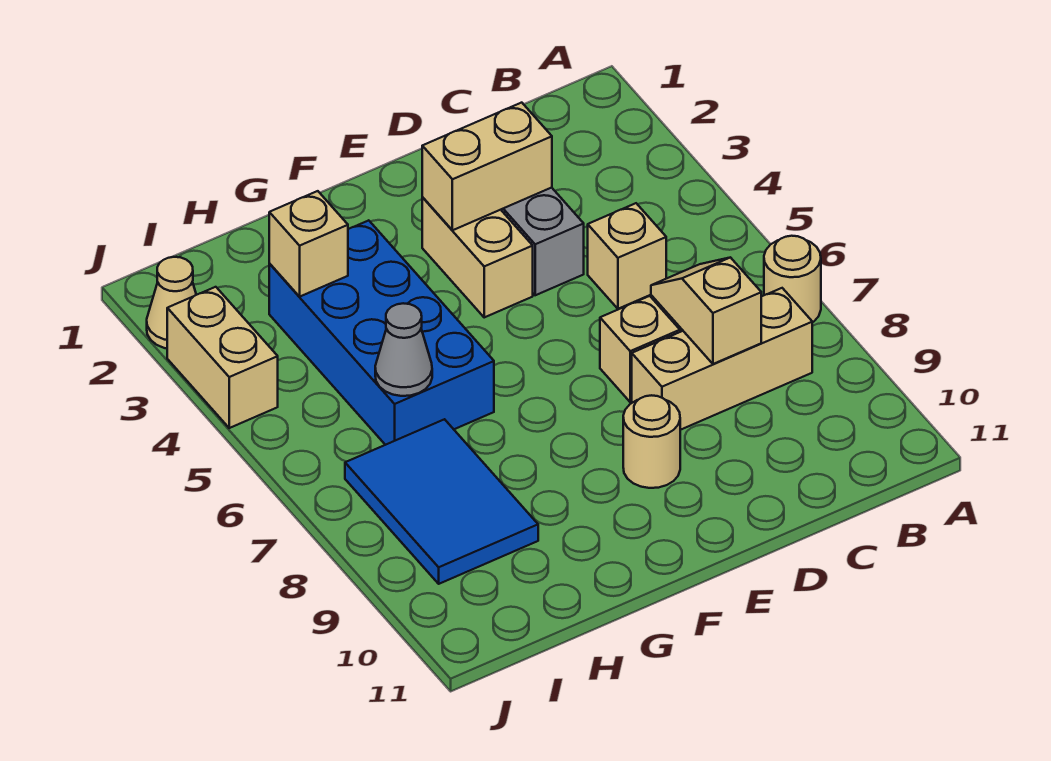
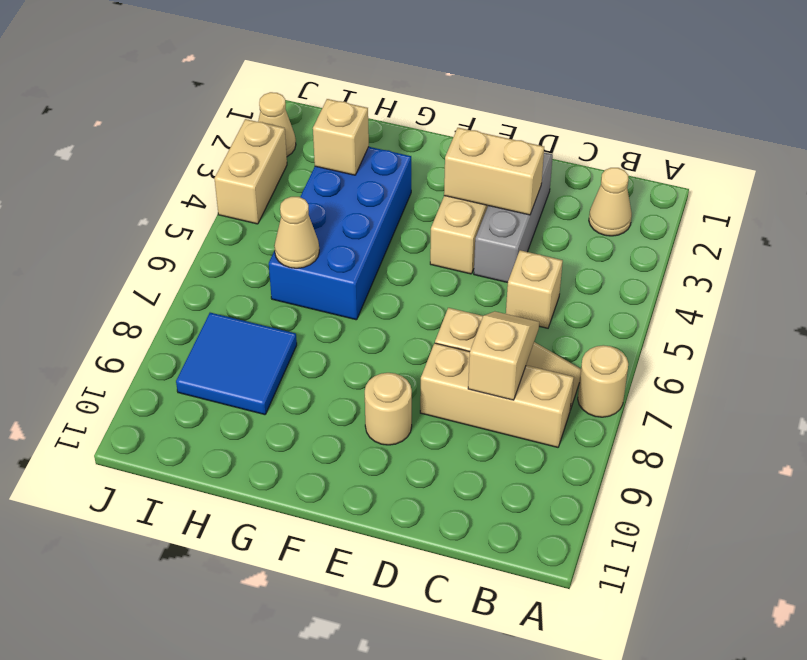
none -> tan cone B2 level 1
grey cone H6 level 2 -> tan cone H6 level 2
blue tile H7:I9 level 1 -> blue tile H8:I9 level 1

